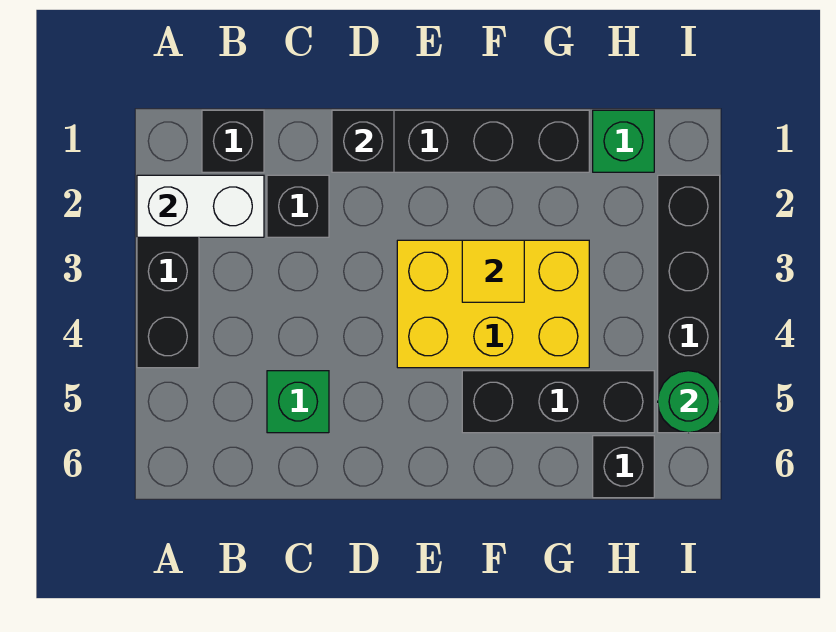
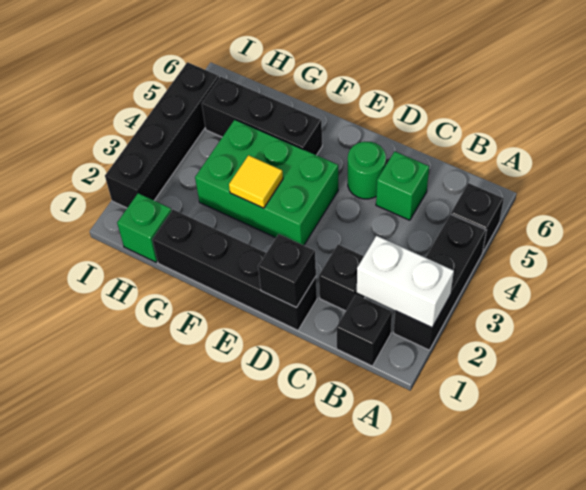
yellow brick E3:G4 level 1 -> green brick E3:G4 level 1
black brick H6 level 1 -> black brick A5 level 1
green round brick I5 level 2 -> green round brick D5 level 1

